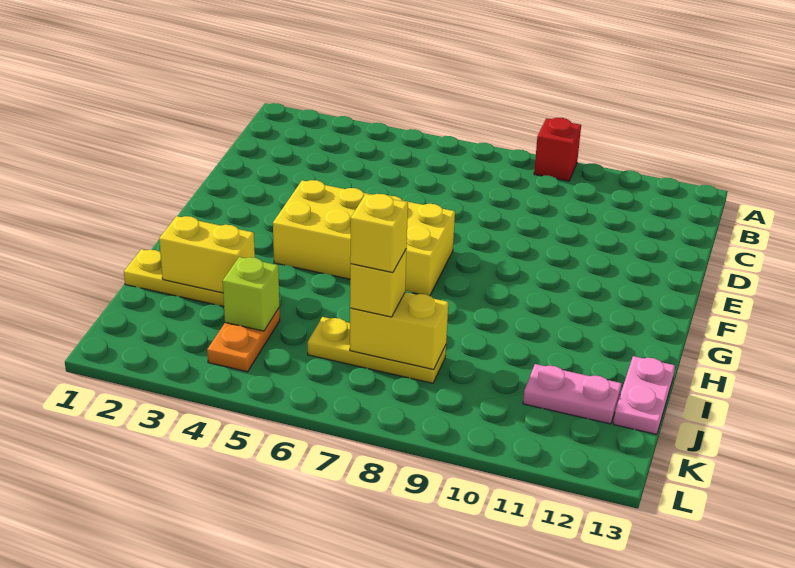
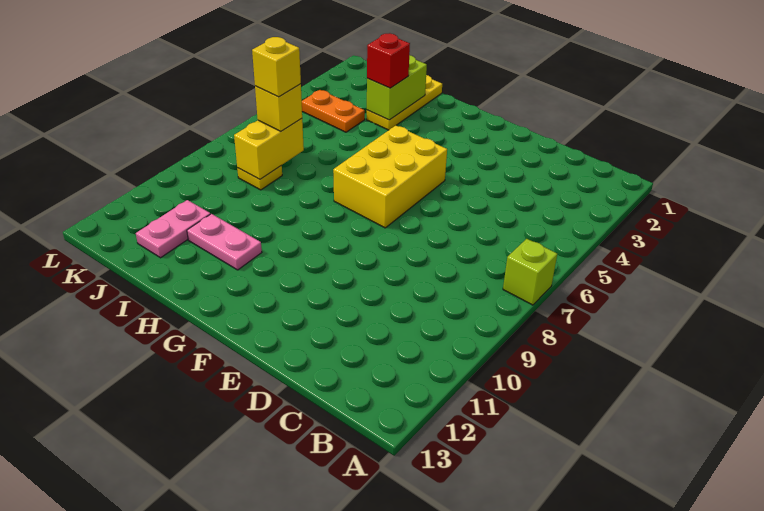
red brick A9 level 1 -> red brick I3 level 3
yellow brick F4:G7 level 1 -> yellow brick F5:G7 level 1
yellow brick I2:I3 level 2 -> lime brick I2:I3 level 2
pink plate I13:J13 level 1 -> pink plate H11:I11 level 1
lime brick J4 level 2 -> lime brick A7 level 1
yellow plate J6:J8 level 1 -> yellow plate J8 level 1

